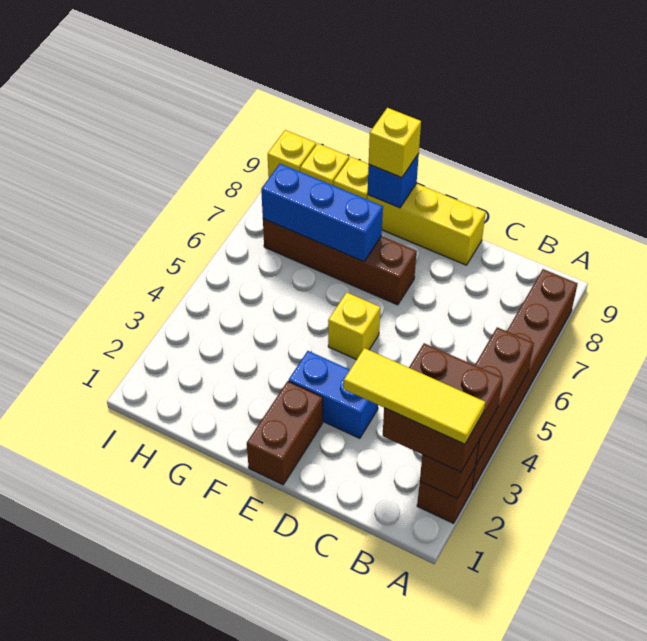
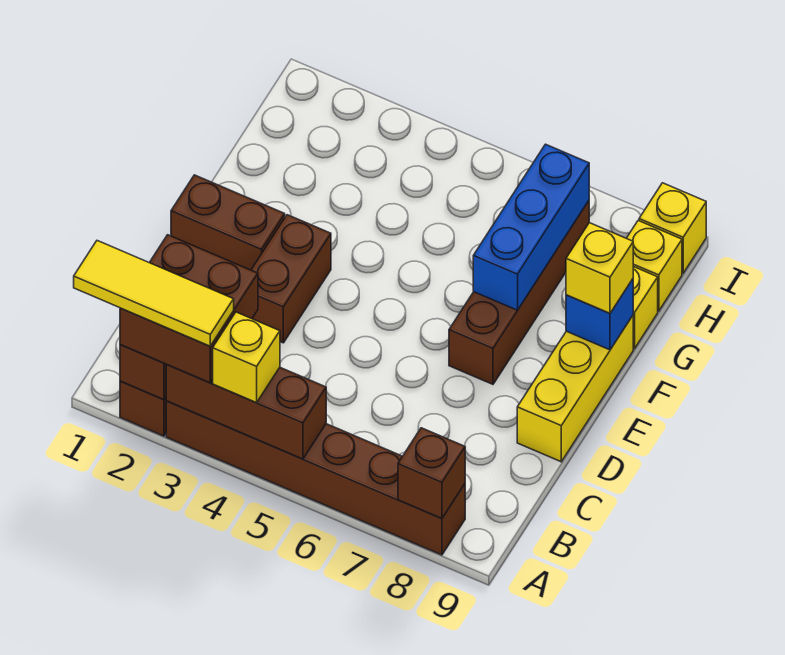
yellow tile A2:C2 level 4 -> yellow tile A1:A3 level 4
none -> brown brick A8 level 2
blue brick D3:E3 level 1 -> brown brick D3:E3 level 1
yellow brick E5 level 1 -> yellow brick A4 level 3

